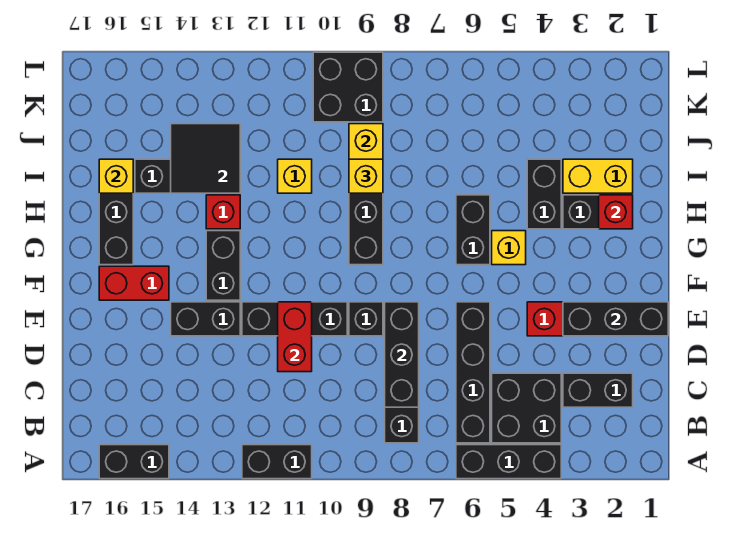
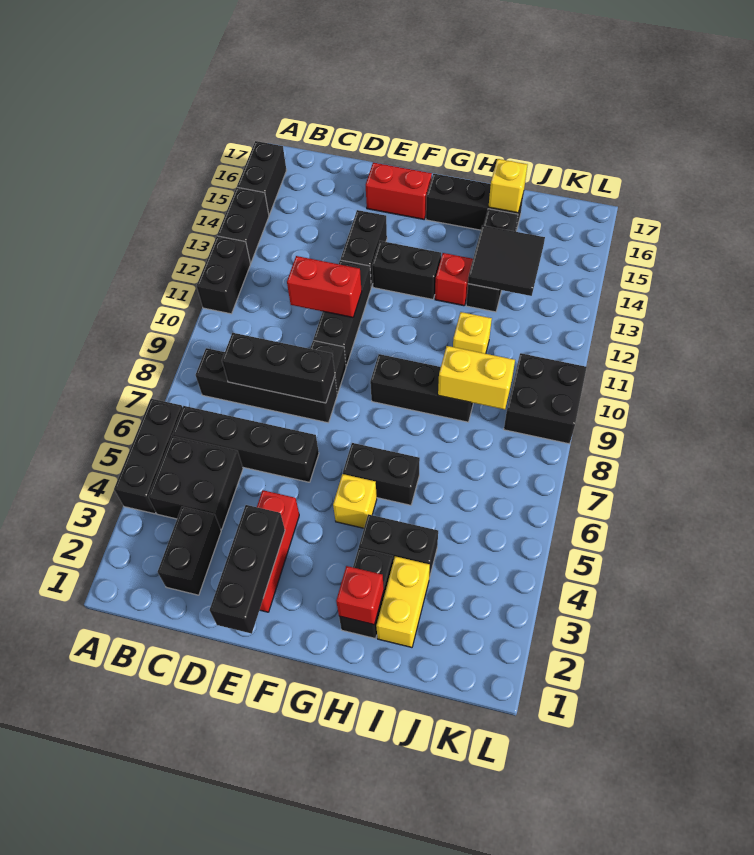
none -> black brick A13:A14 level 1
red brick F15:F16 level 1 -> red brick E16:F16 level 1
yellow brick I9 level 3 -> none

